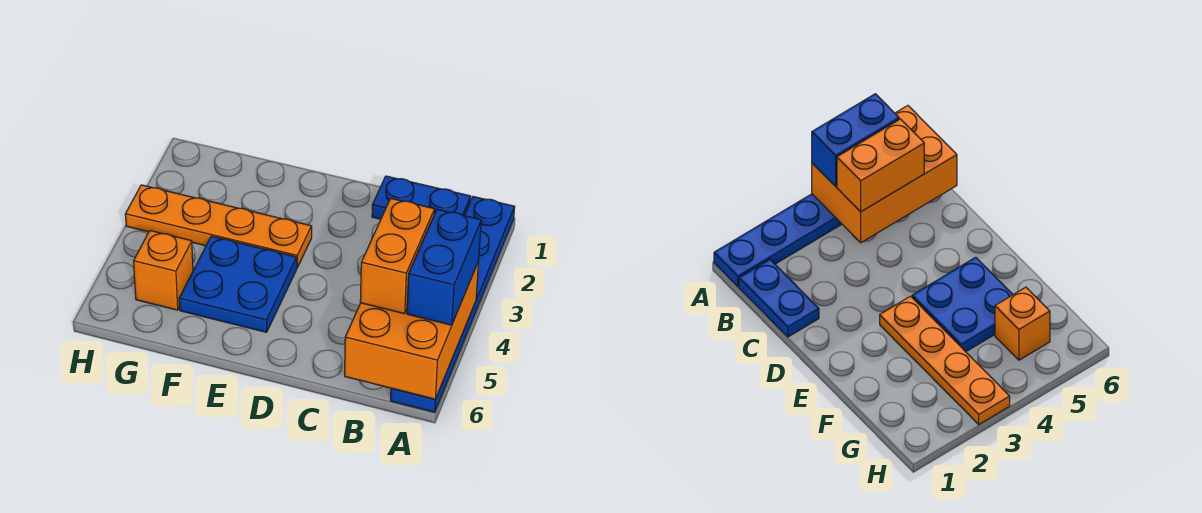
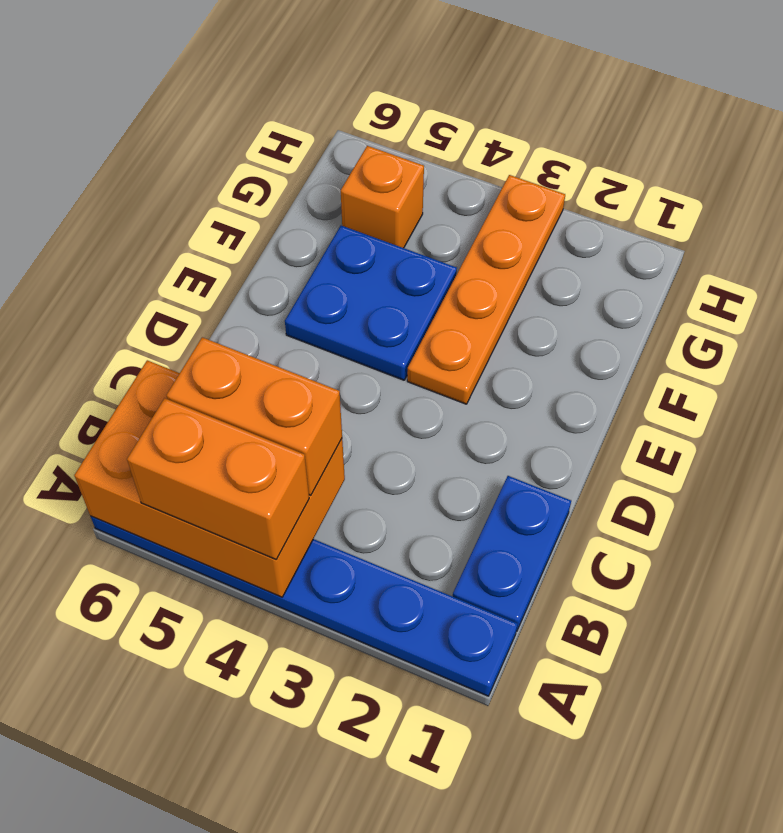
blue brick A4:A5 level 3 -> orange brick A4:A5 level 3

